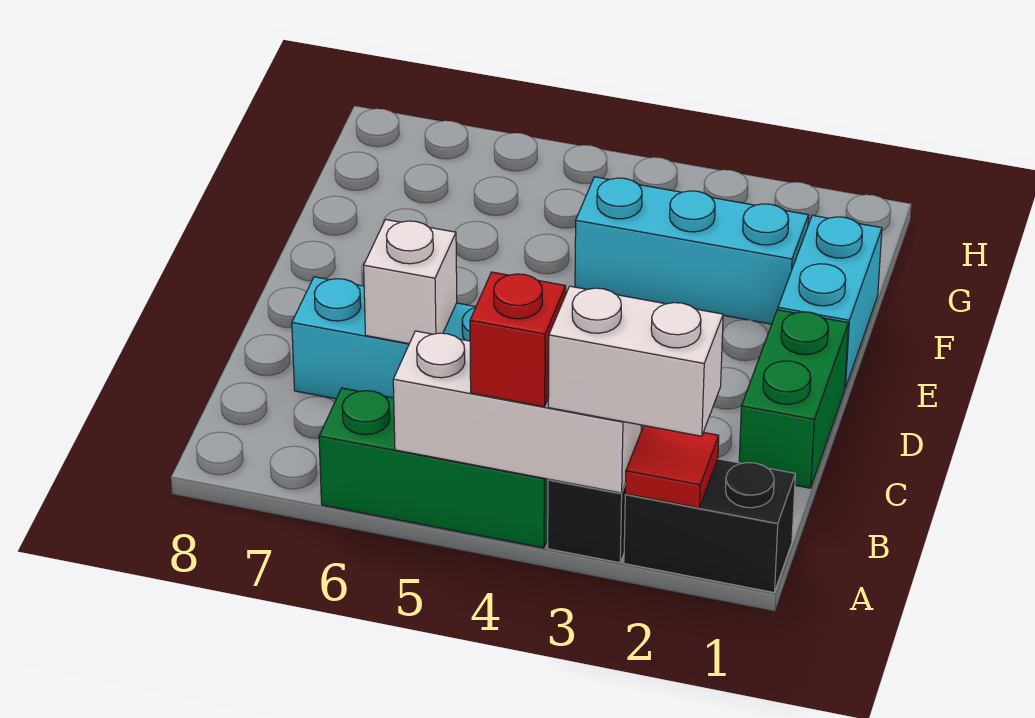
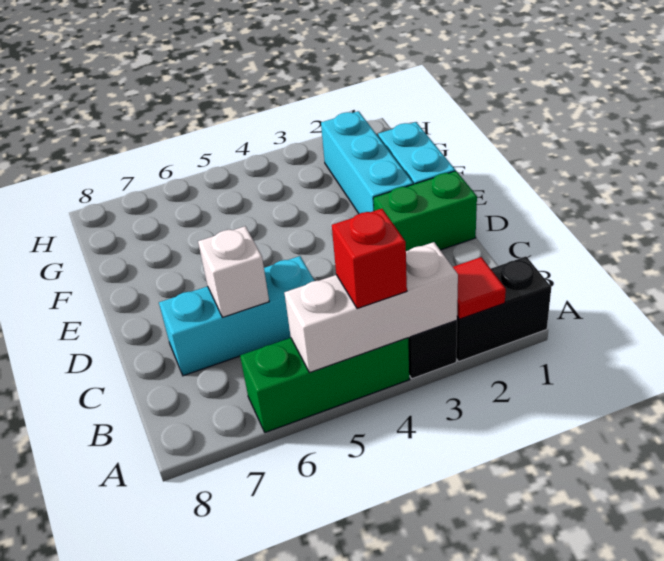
white brick A2:A3 level 3 -> none
green brick C1:D1 level 1 -> green brick D1:D2 level 1
cyan brick F2:F4 level 1 -> cyan brick E2:G2 level 1

